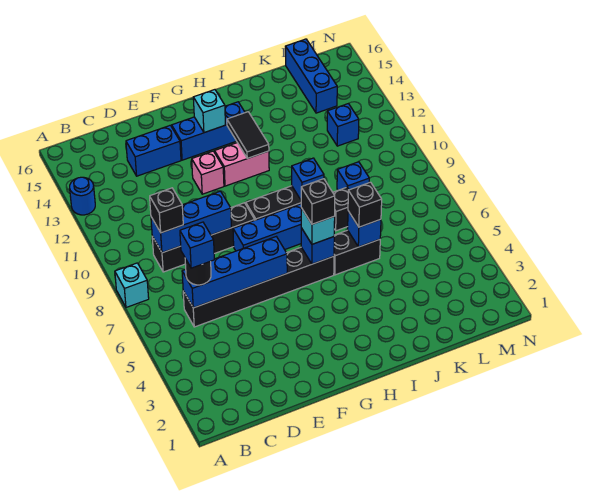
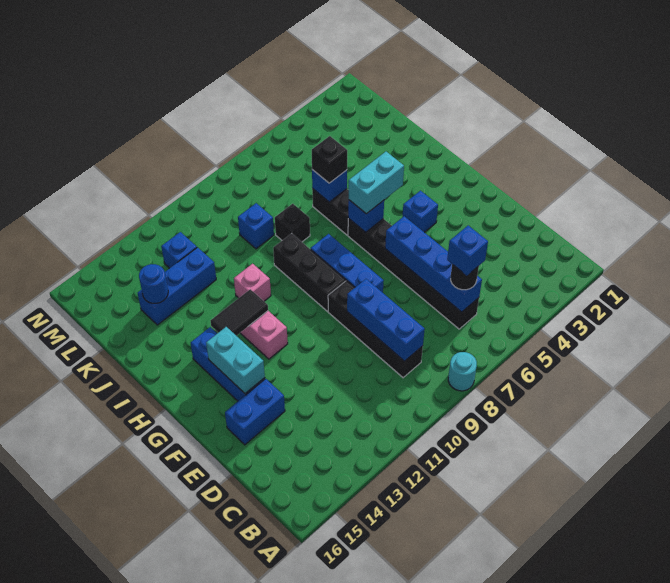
cyan brick A8 level 1 -> cyan round brick A8 level 1
blue round brick A13 level 1 -> blue round brick K14 level 2
black brick C9 level 3 -> none
blue brick D14:E14 level 1 -> blue brick E14:E15 level 1
pink brick F12 level 1 -> pink brick I11 level 1
cyan brick G14 level 2 -> cyan brick F14:G14 level 2
cyan brick H6 level 3 -> cyan brick H5:H6 level 3
black brick H6 level 4 -> none
blue brick I9 level 2 -> blue brick G4 level 1
blue brick L14:L16 level 1 -> blue brick K12:K14 level 1

